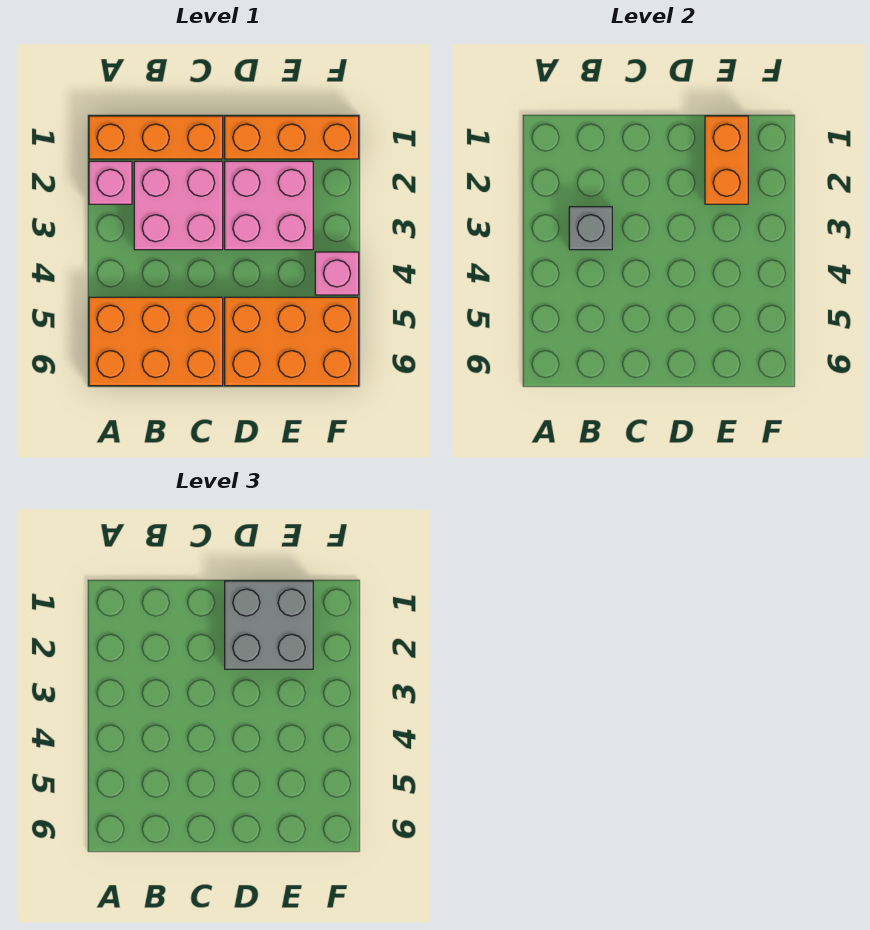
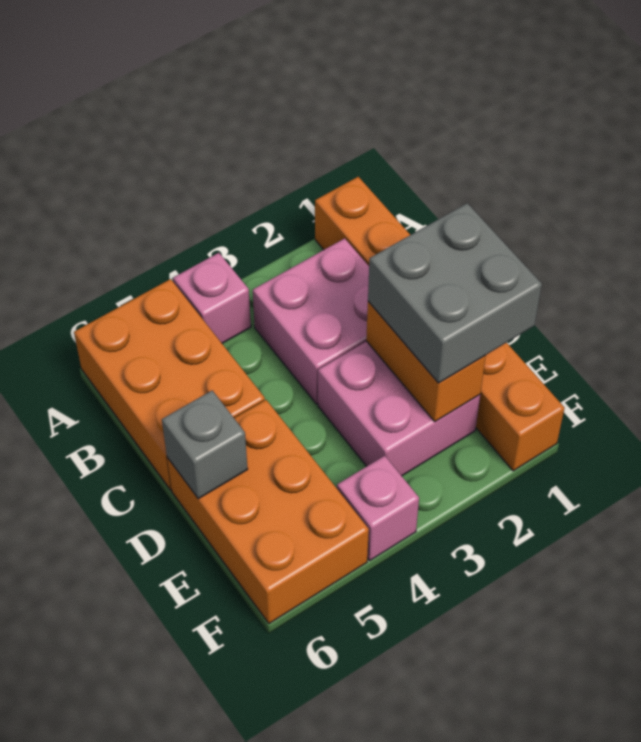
pink brick A2 level 1 -> pink brick A4 level 1
grey brick B3 level 2 -> grey brick D6 level 2
orange brick E1:E2 level 2 -> orange brick D2:E2 level 2

